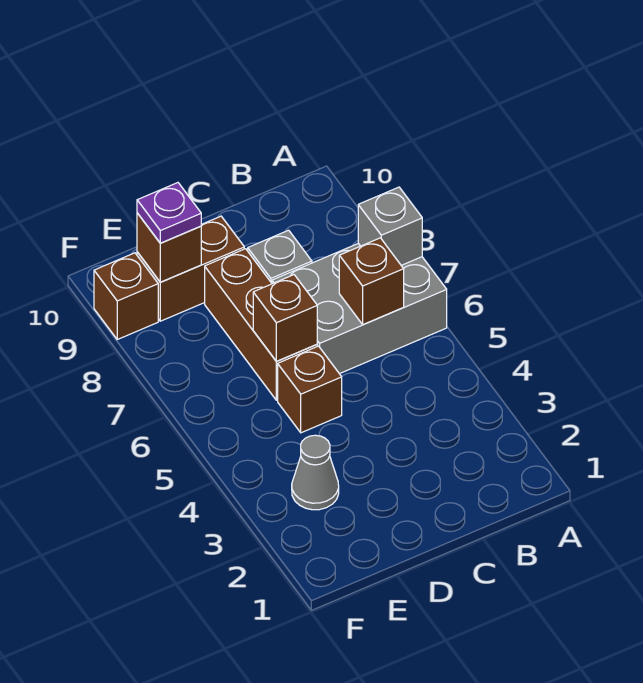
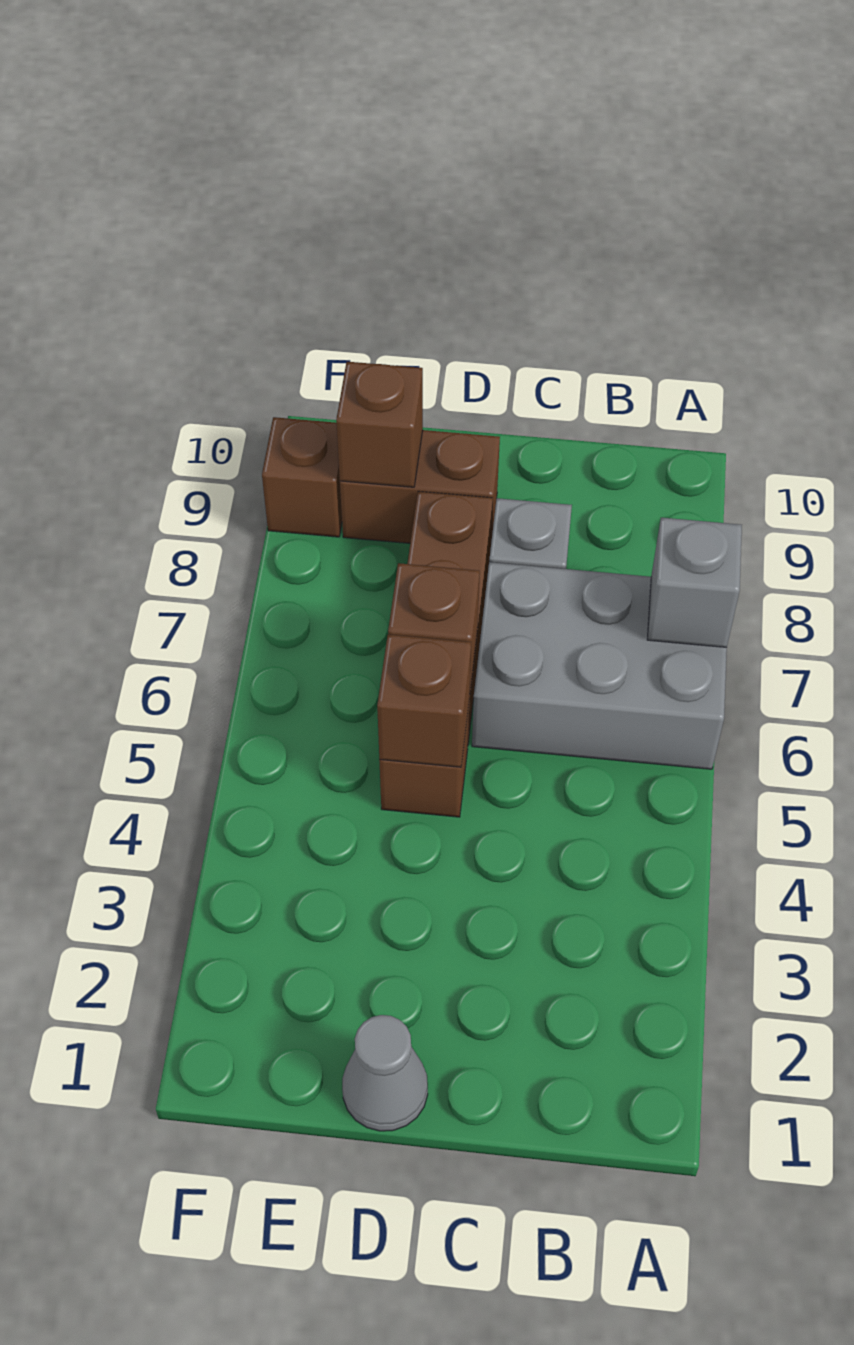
brown brick B6 level 2 -> brown brick D5 level 2
grey cone E3 level 1 -> grey cone D1 level 1
purple plate E9 level 3 -> none

